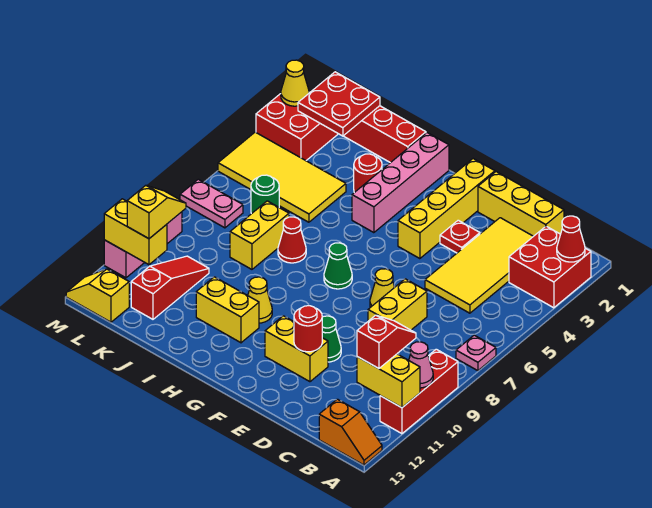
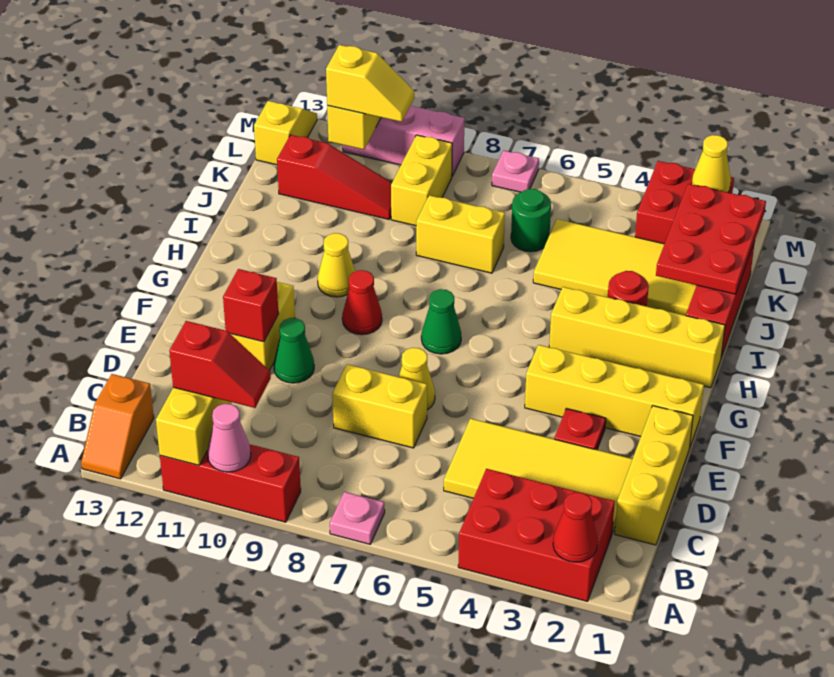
red brick A2:B3 level 1 -> red brick A2:B4 level 1
red round brick E11 level 2 -> red brick E11 level 2
pink brick H1:H4 level 1 -> yellow brick H1:H4 level 1
yellow brick H11:I11 level 1 -> yellow brick K9:L9 level 1
red cone I7 level 1 -> red cone G9 level 1
yellow tile J4:M5 level 1 -> yellow tile J2:K5 level 1
red plate K1:L2 level 2 -> red plate J1:L2 level 2
pink plate L7:M7 level 1 -> pink plate M7 level 1

